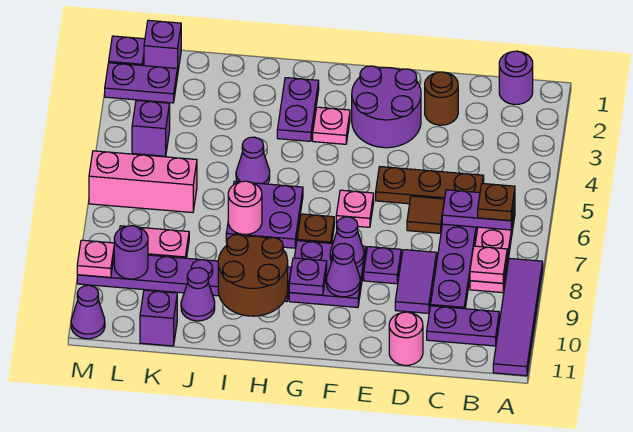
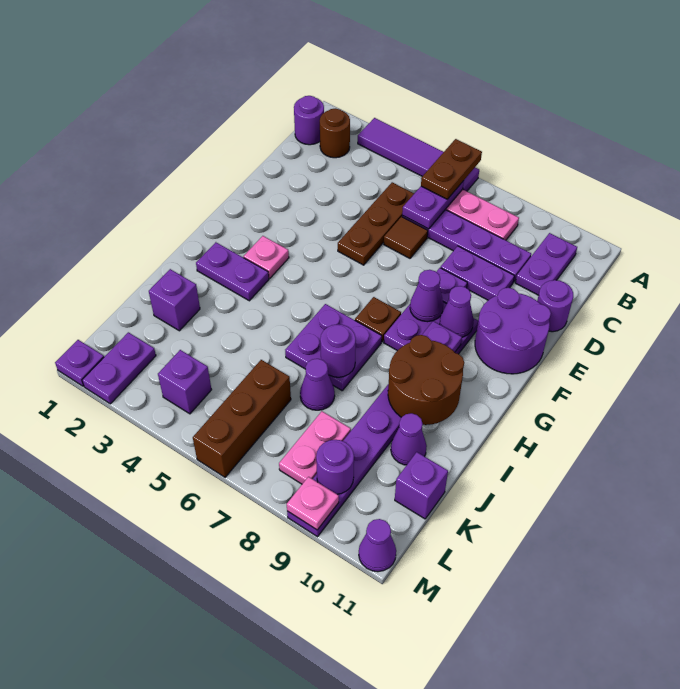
purple tile A8:A11 level 1 -> purple tile A3:A6 level 1
brown plate B6 level 3 -> brown plate A6:B6 level 3
pink plate B8 level 2 -> none
brown round brick D2 level 1 -> brown round brick B2 level 1
purple tile D8:D9 level 1 -> purple plate D8:D9 level 1
pink round brick D11 level 1 -> purple round brick D11 level 1
purple round brick E2:F3 level 1 -> purple round brick E10:F11 level 1
pink plate F6 level 1 -> none
purple cone I5 level 1 -> purple cone J7 level 1
pink round brick I7 level 2 -> purple round brick I7 level 2
pink brick K6:M6 level 1 -> brown brick K6:M6 level 1
purple brick L1 level 1 -> purple brick J2 level 1

